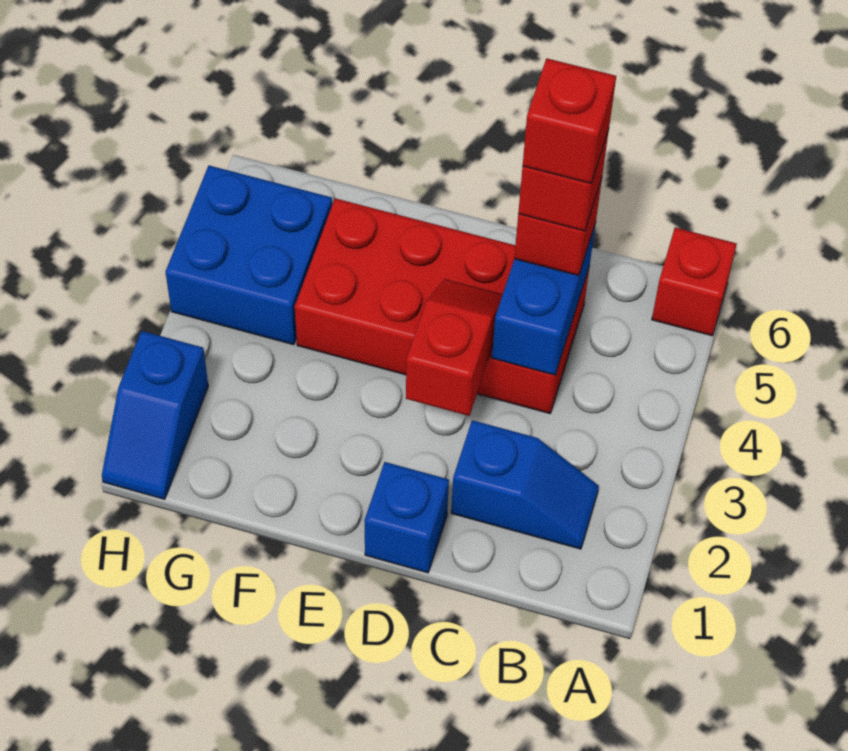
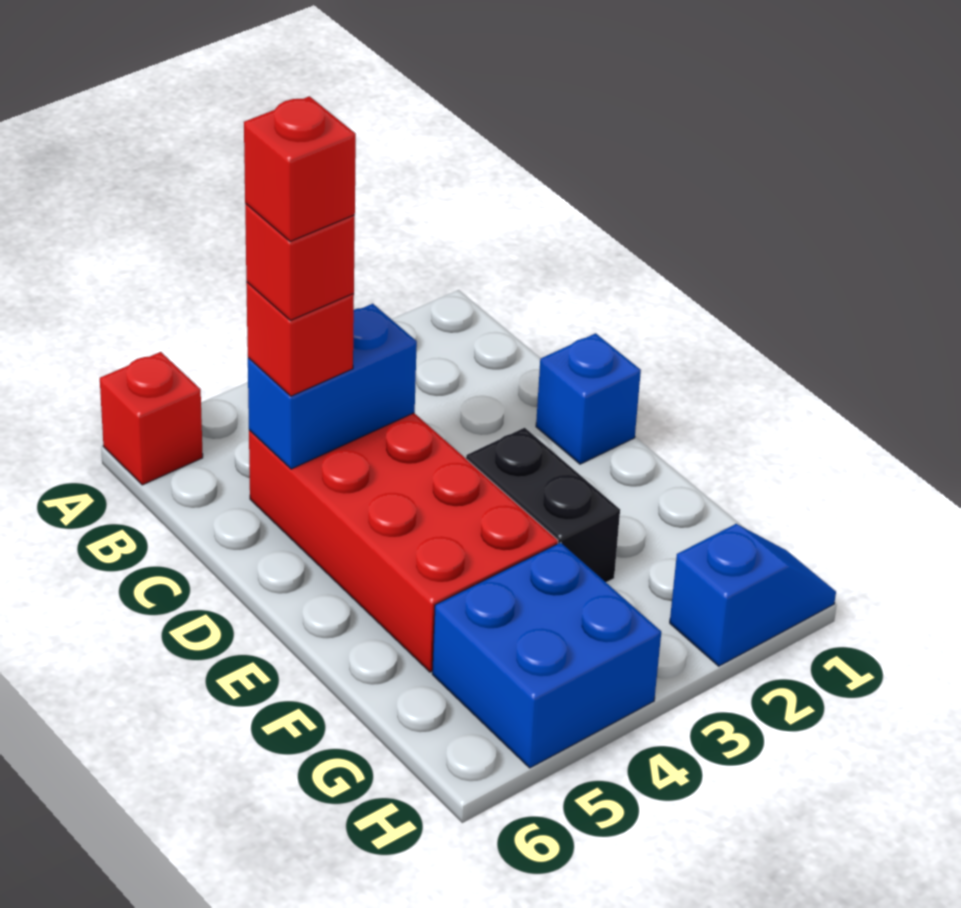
blue slope B2:C2 level 1 top C -> none
red slope D3:D4 level 2 top 3 -> none
none -> black brick E3:F3 level 1

